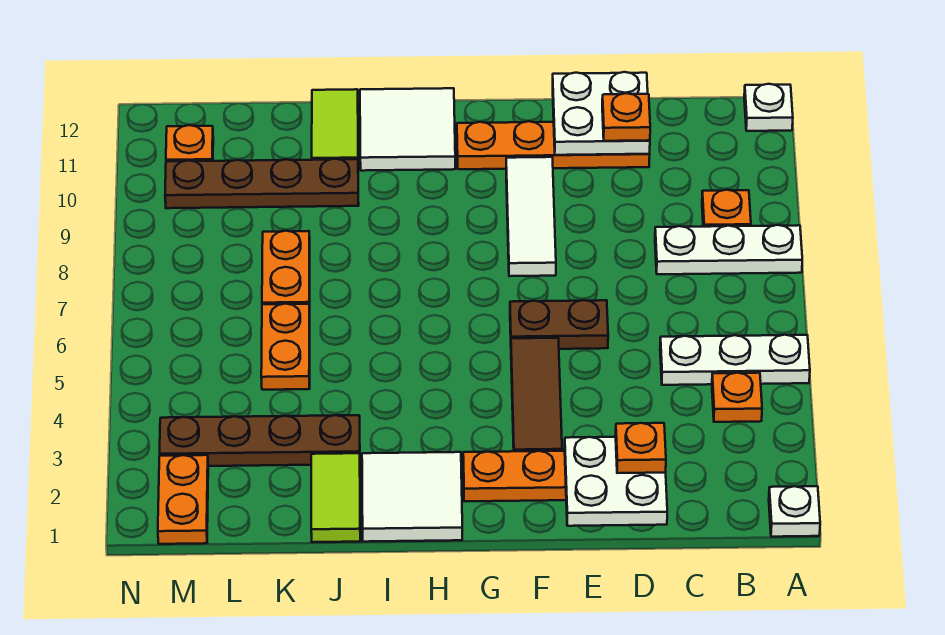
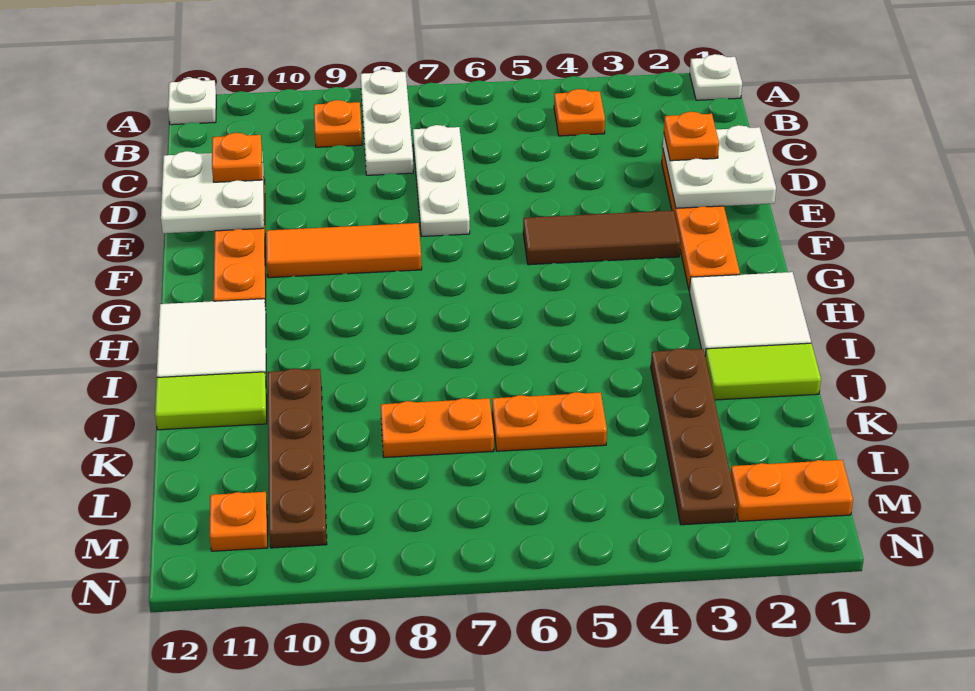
white plate A5:C5 level 1 -> white plate C7:E7 level 1
brown plate E6:F6 level 1 -> none
white tile F8:F10 level 1 -> orange tile F8:F10 level 1

